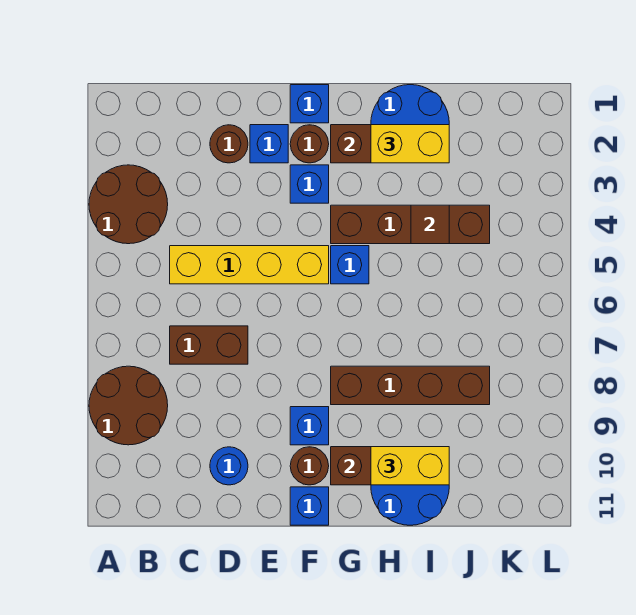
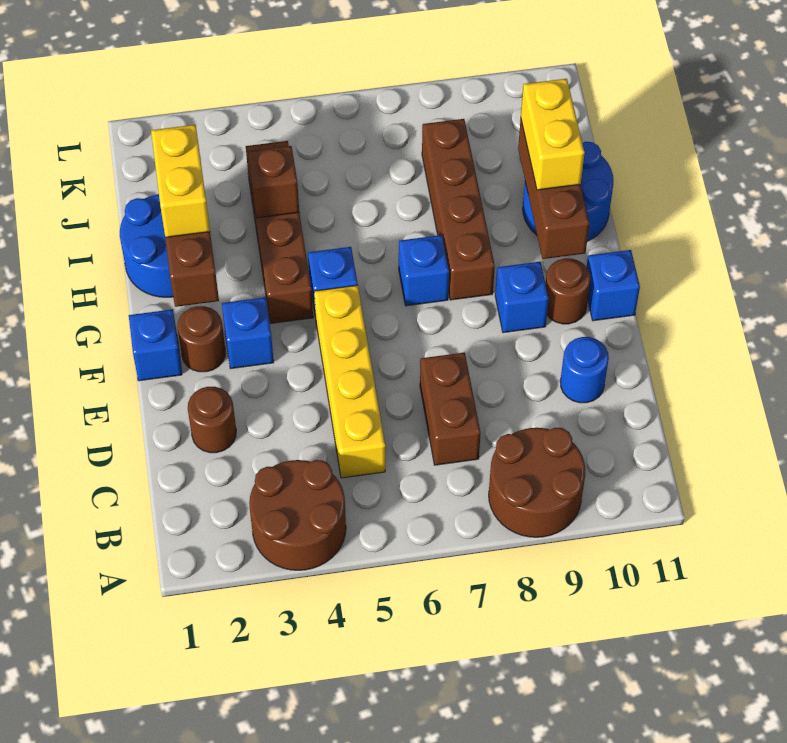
blue brick E2 level 1 -> blue brick G7 level 1
brown tile I4 level 2 -> brown brick I4 level 2

